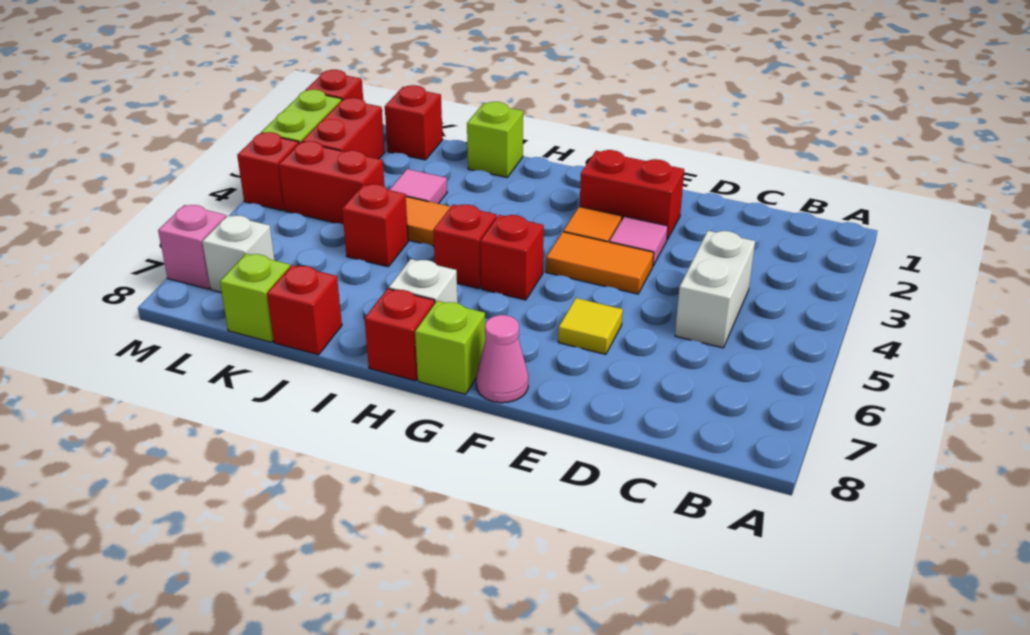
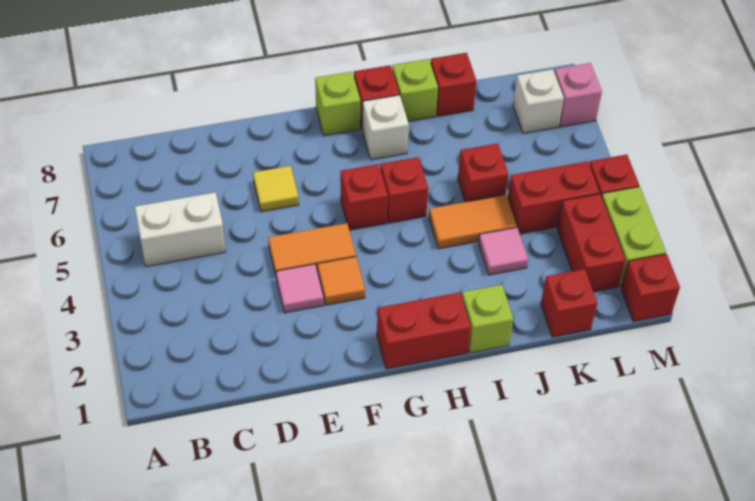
white brick C4:C5 level 1 -> white brick B5:C5 level 1
red brick E2:F2 level 1 -> red brick G1:H1 level 1
pink cone F8 level 1 -> none
lime brick K8 level 1 -> lime brick I8 level 1

